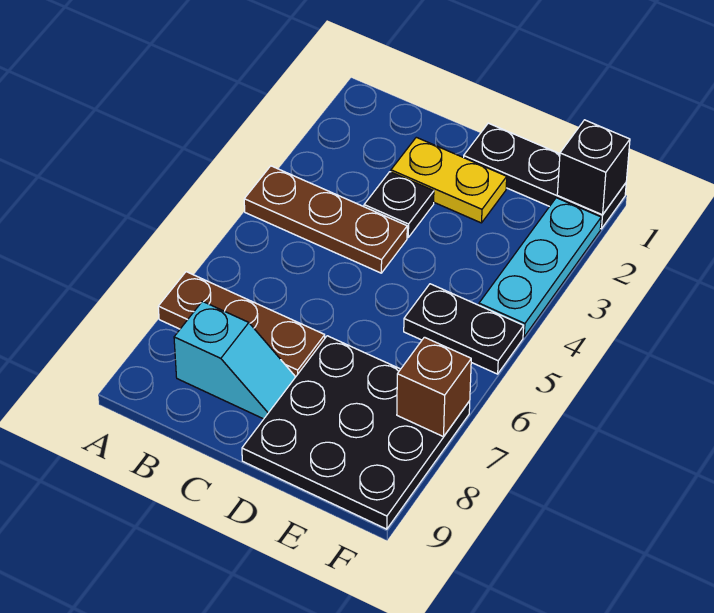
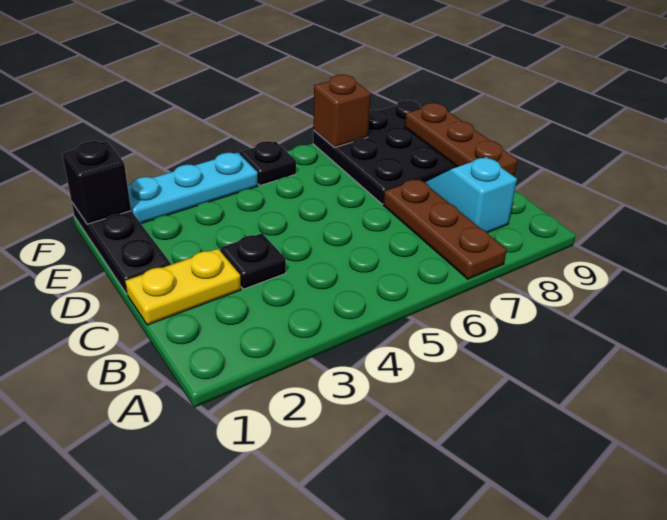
brown plate A4:C4 level 1 -> brown plate C9:E9 level 2
yellow plate C2:D2 level 1 -> yellow plate C1:C2 level 1
black plate E5:F5 level 1 -> black plate F5 level 1

